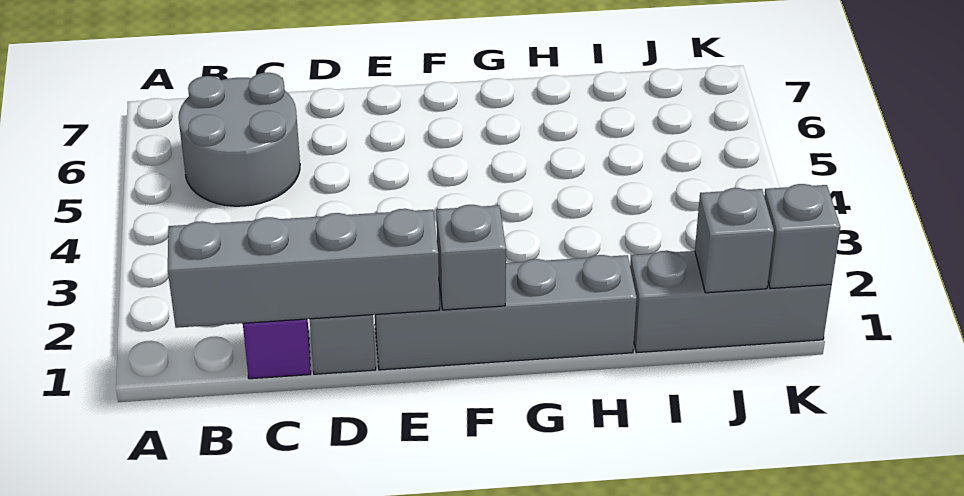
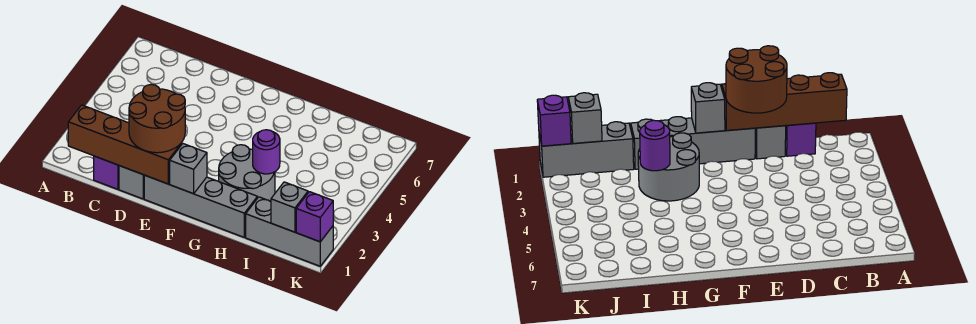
grey brick B1:E1 level 2 -> brown brick B1:E1 level 2
grey round brick B5:C6 level 1 -> grey round brick G2:H3 level 1
none -> brown round brick D1:E2 level 3
none -> purple round brick H3 level 2
grey brick K1 level 2 -> purple brick K1 level 2

